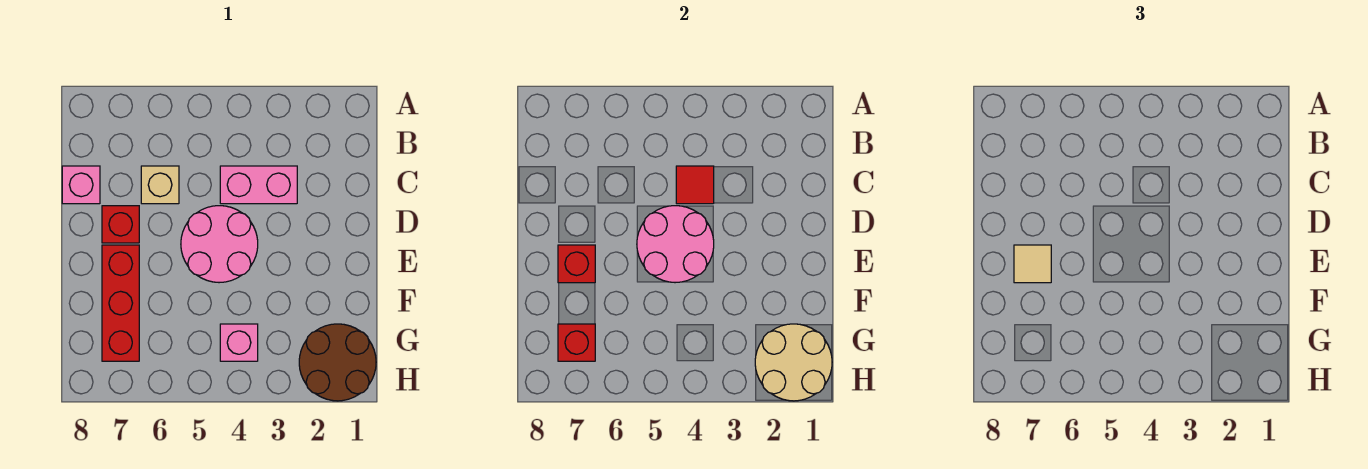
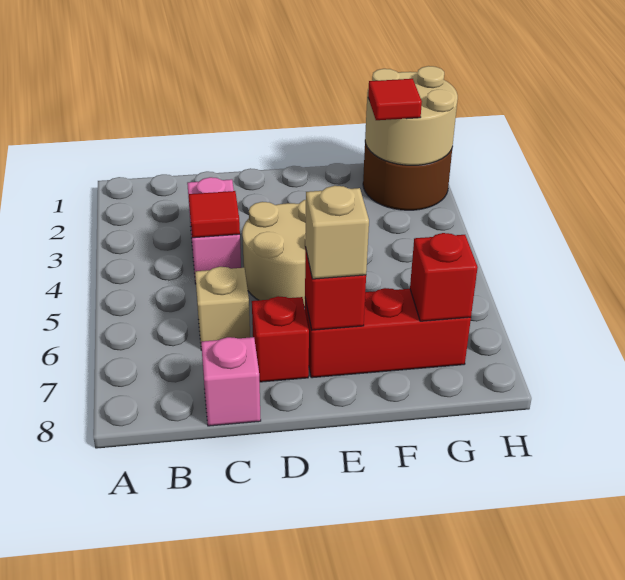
pink round brick D4:E5 level 1 -> tan round brick D4:E5 level 1
pink round brick D4:E5 level 2 -> none
tan tile E7 level 3 -> tan brick E7 level 3
none -> red tile G2 level 3
pink brick G4 level 1 -> none

